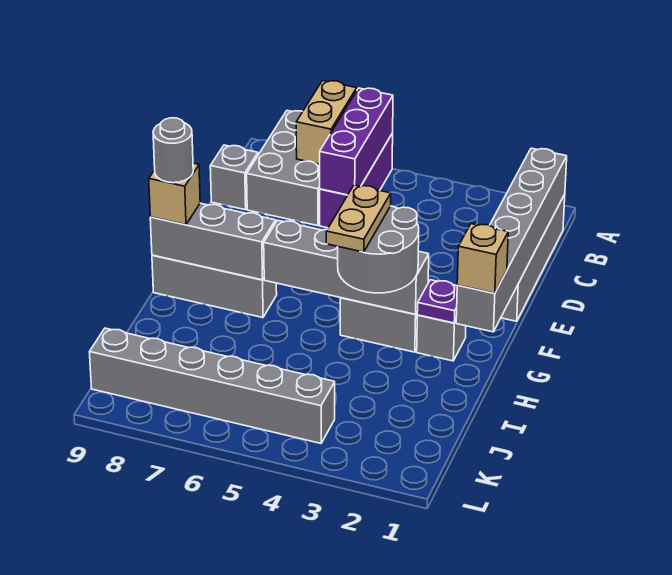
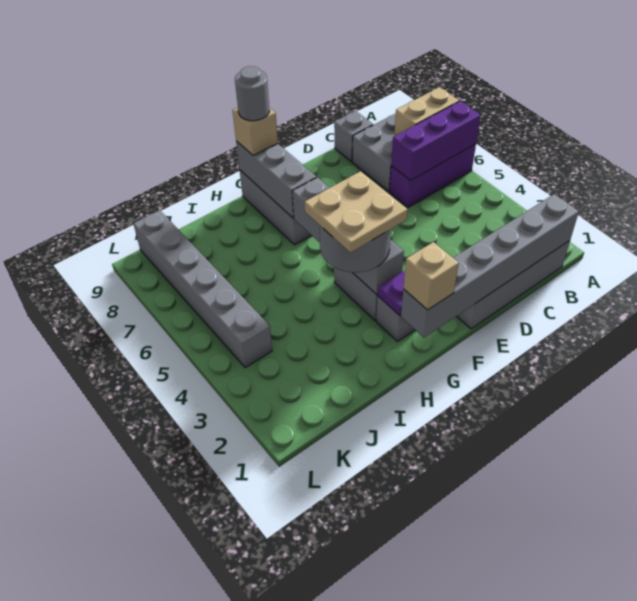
tan plate G4:H4 level 4 -> tan plate G3:H4 level 4

